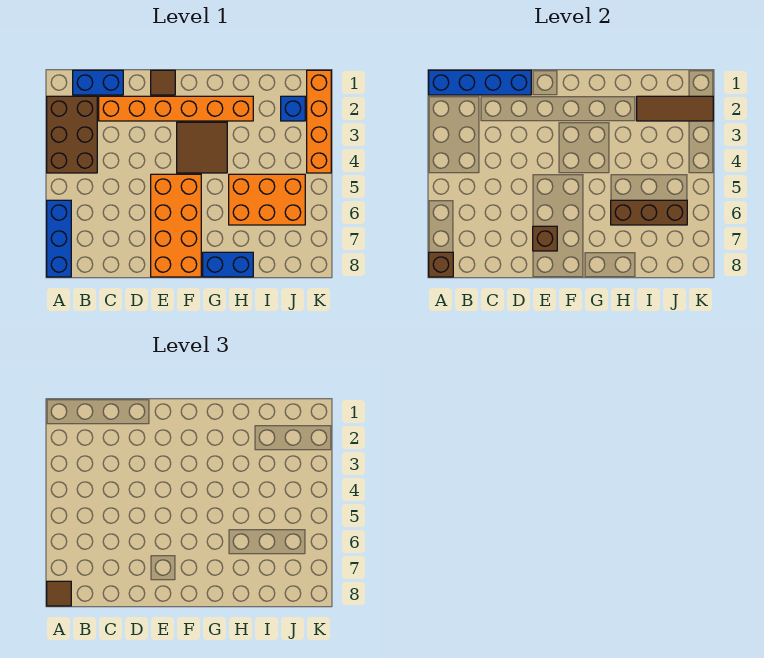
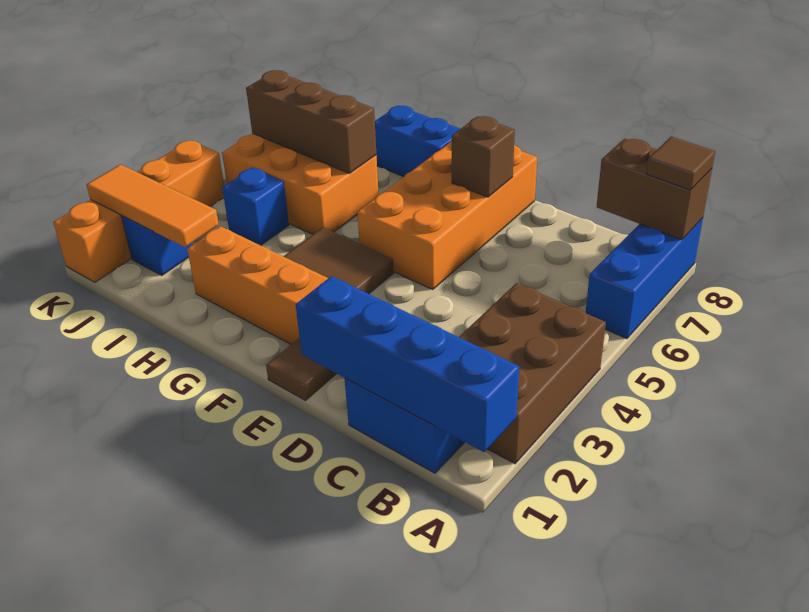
brown brick A8 level 2 -> brown brick A8:B8 level 2
brown tile I2:K2 level 2 -> orange tile I2:K2 level 2
none -> blue brick I4 level 1

